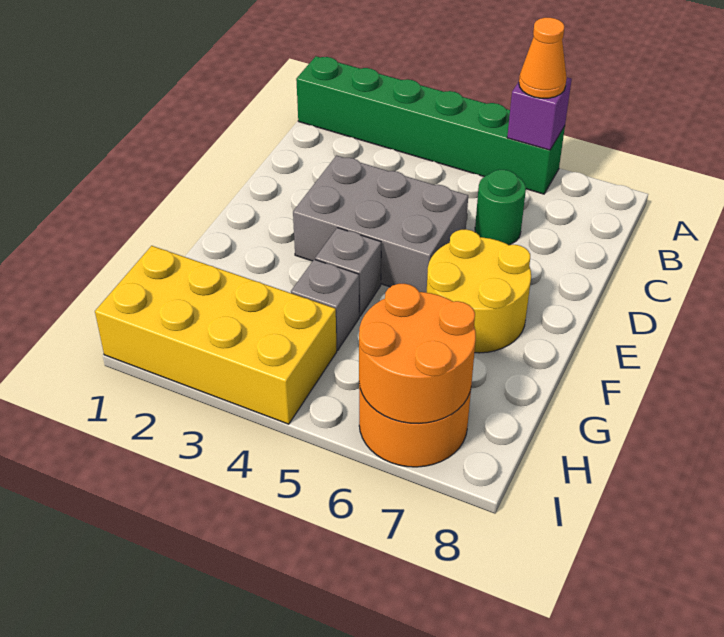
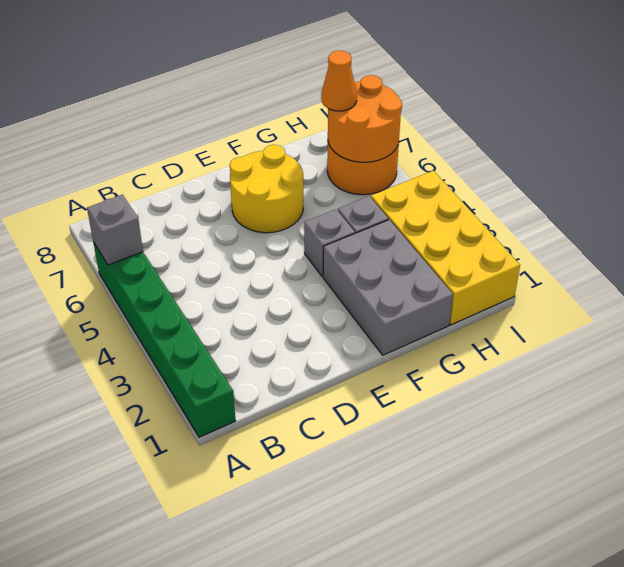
purple brick A6 level 2 -> grey brick A6 level 2
orange cone A6 level 3 -> orange cone H7 level 3
green round brick C6 level 1 -> none
grey brick D3:E5 level 1 -> grey brick F1:G3 level 1

